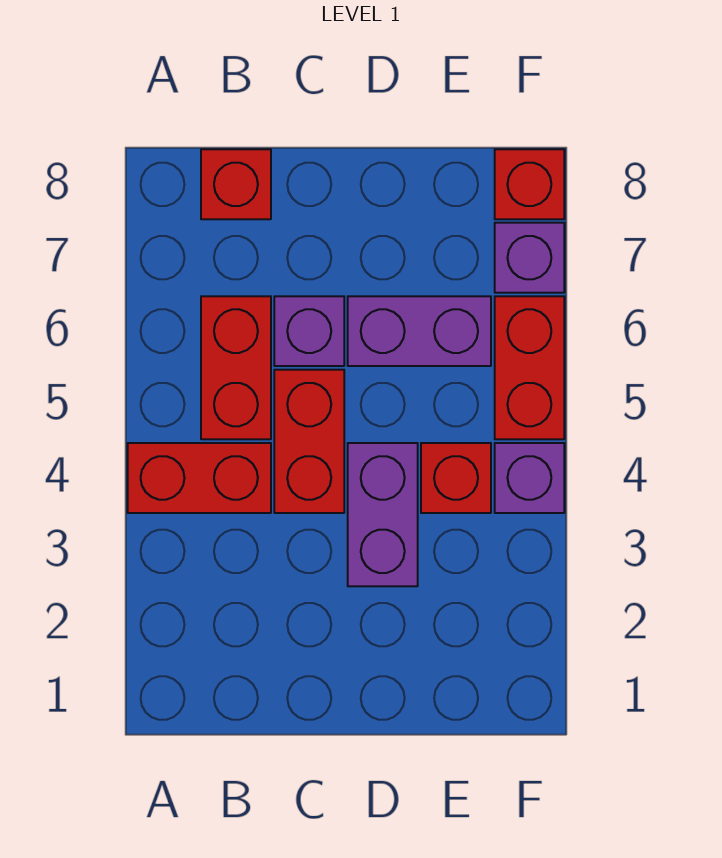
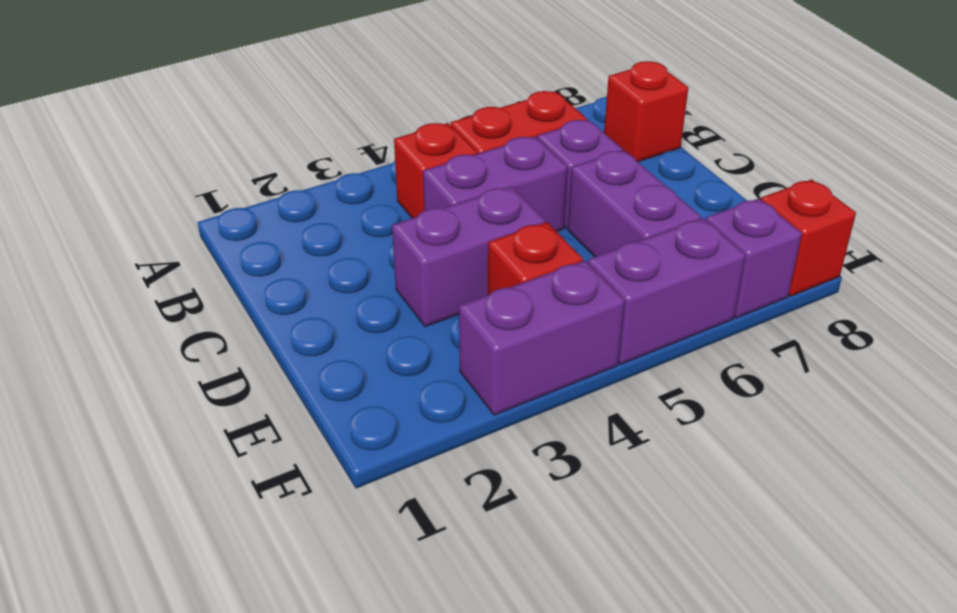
red brick A4:B4 level 1 -> red brick B4 level 1
red brick C4:C5 level 1 -> purple brick C4:C5 level 1
purple brick F4 level 1 -> purple brick F3:F4 level 1
red brick F5:F6 level 1 -> purple brick F5:F6 level 1

